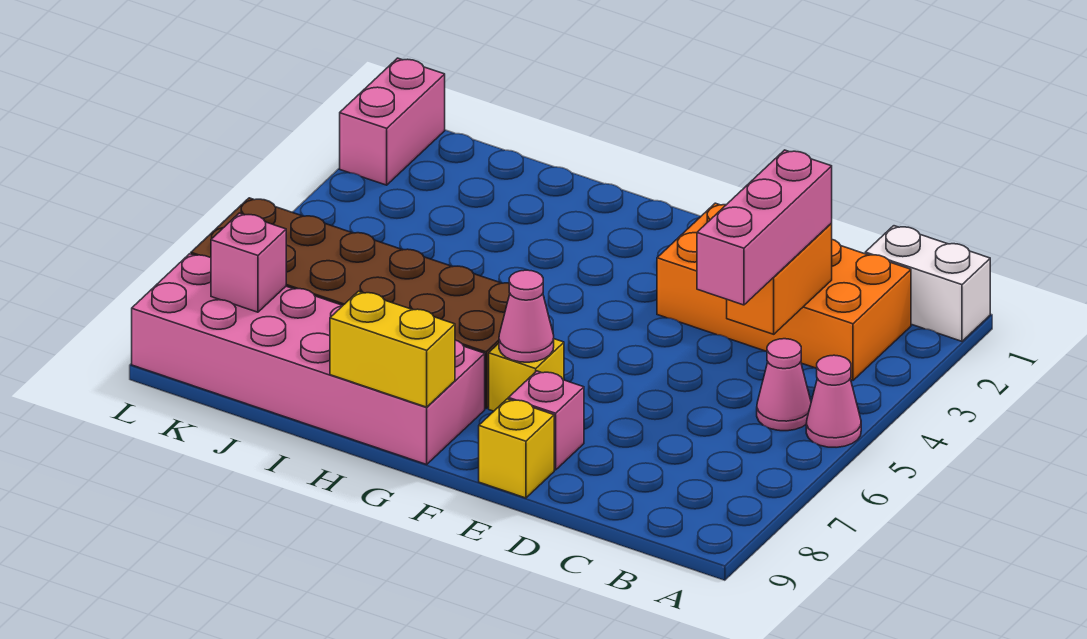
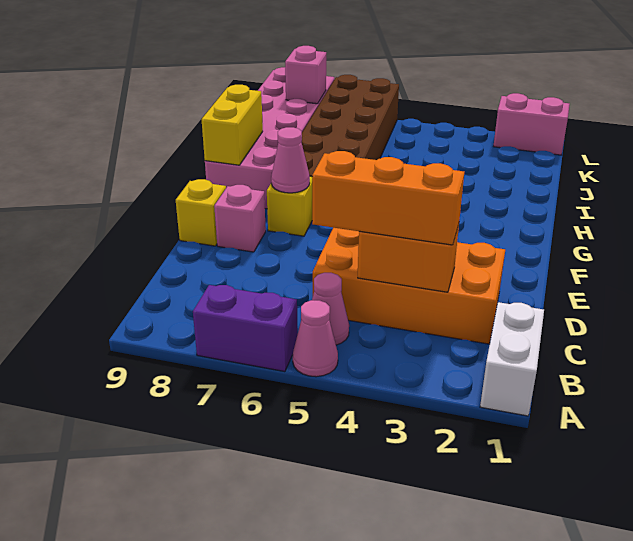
none -> purple brick A6:A7 level 1
orange brick B2:E3 level 1 -> orange brick C2:D5 level 1
pink brick C3:C5 level 3 -> orange brick C3:C5 level 3

